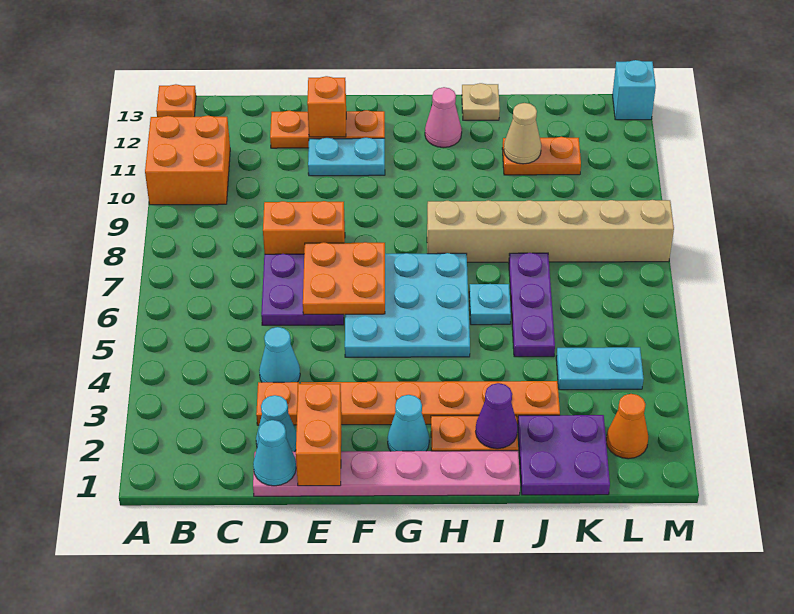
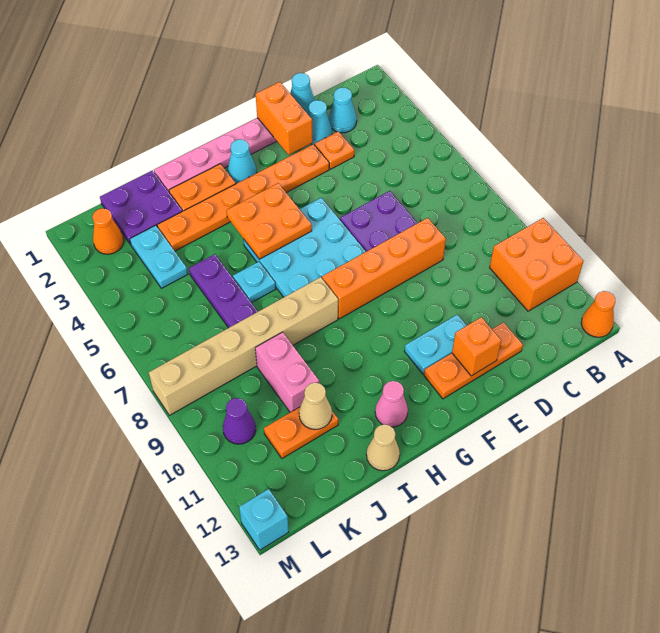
orange plate A13 level 1 -> orange cone A13 level 1
cyan cone D4 level 1 -> cyan cone C2 level 1
orange brick D8:E8 level 1 -> orange brick D8:G8 level 1
orange plate E6:F7 level 2 -> orange plate G4:H5 level 2
purple cone I2 level 2 -> purple cone L10 level 1
tan plate I13 level 1 -> tan cone I13 level 1
none -> pink brick J9:J10 level 1
cyan plate K4:L4 level 1 -> cyan plate K3:K4 level 1

